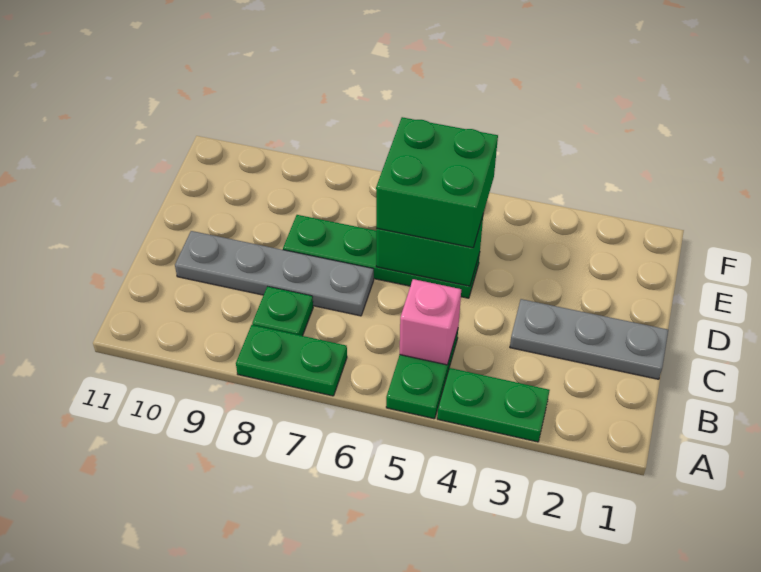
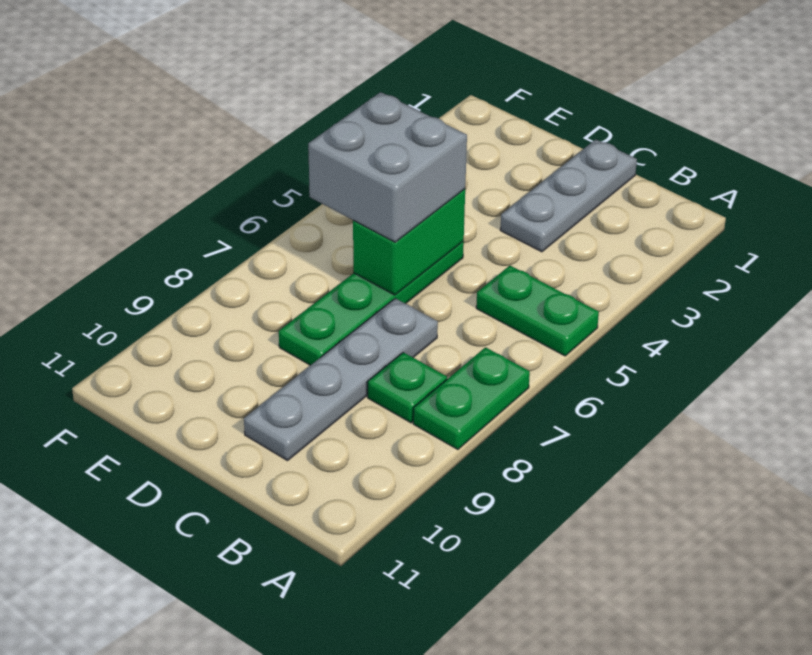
green plate A3:A4 level 1 -> none
pink brick B5 level 2 -> none
green brick D5:E6 level 3 -> grey brick D5:E6 level 3

